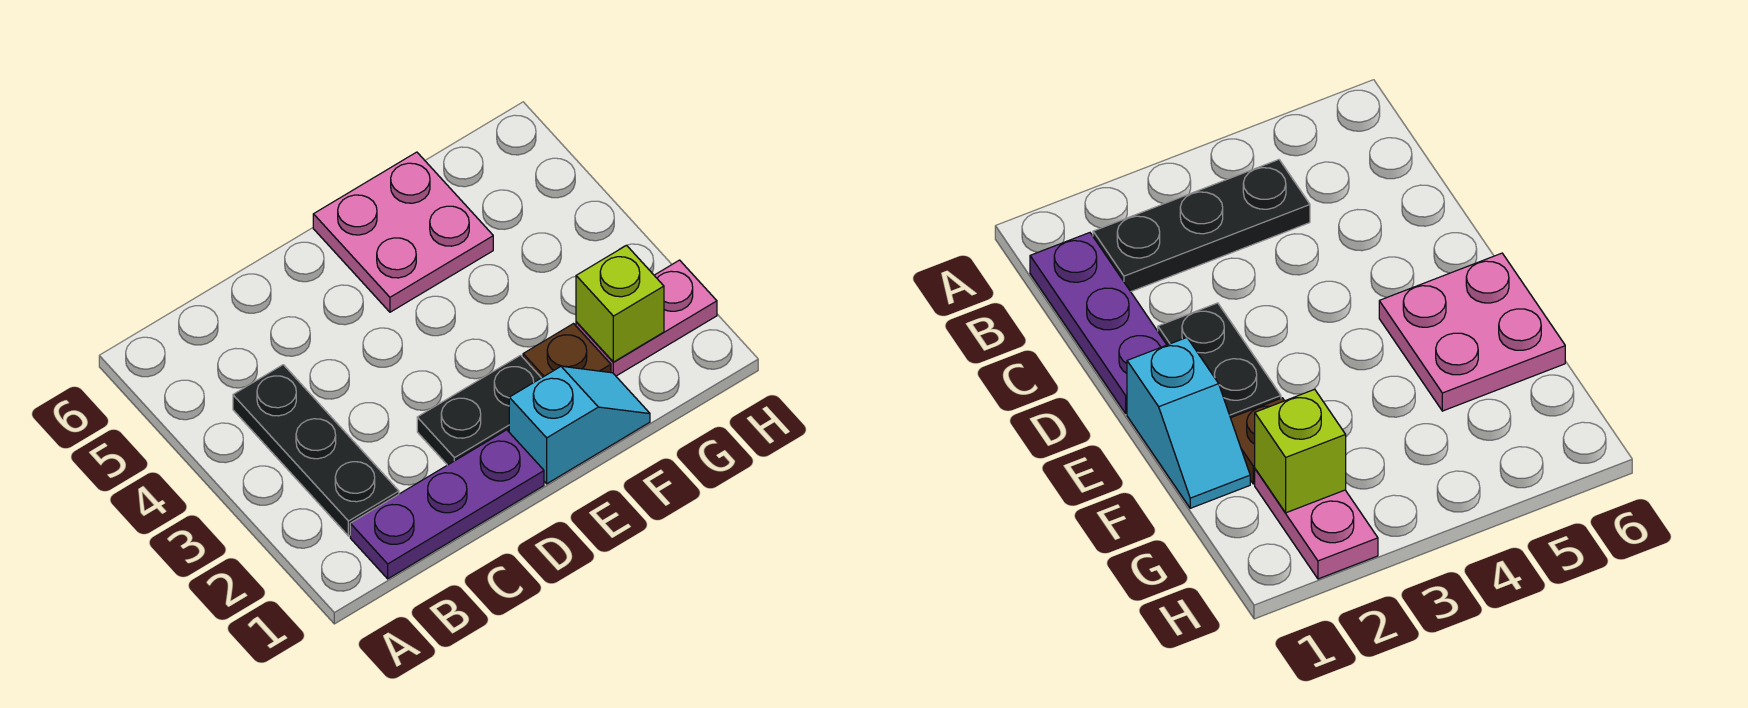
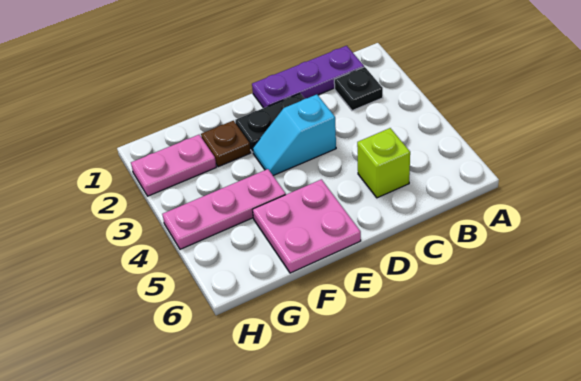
black plate B2:B4 level 1 -> black plate B2 level 1
cyan slope E1:F1 level 1 top E -> cyan slope D3:E3 level 1 top D
none -> pink plate F4:H4 level 1
lime brick G2 level 2 -> lime brick C5 level 1

